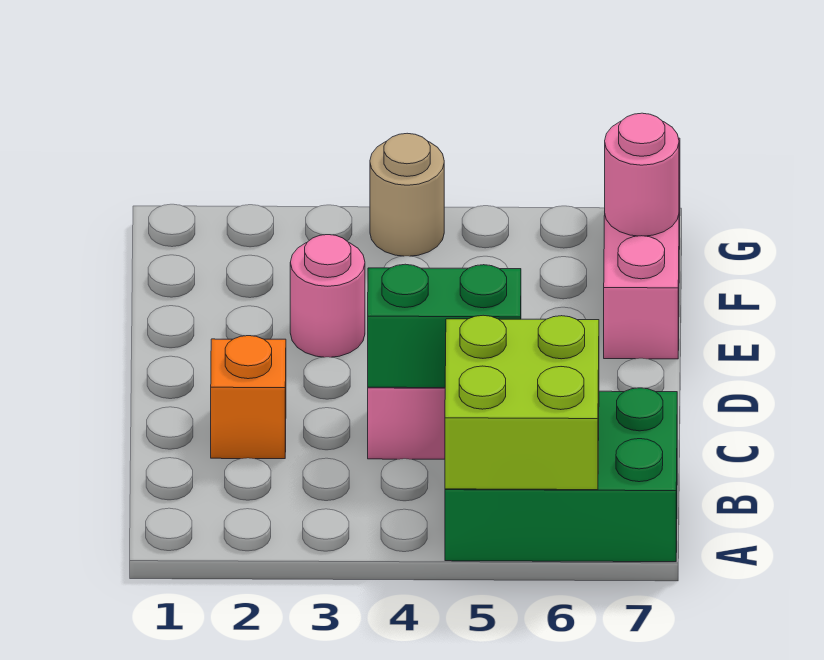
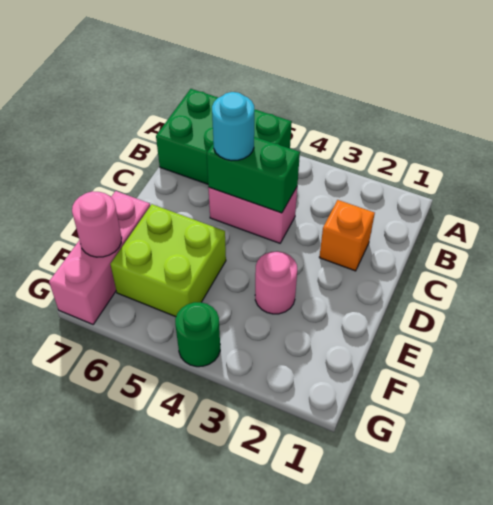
lime brick A5:B6 level 2 -> lime brick E5:F6 level 1
none -> cyan round brick C5 level 3
tan round brick G4 level 1 -> green round brick G4 level 1

